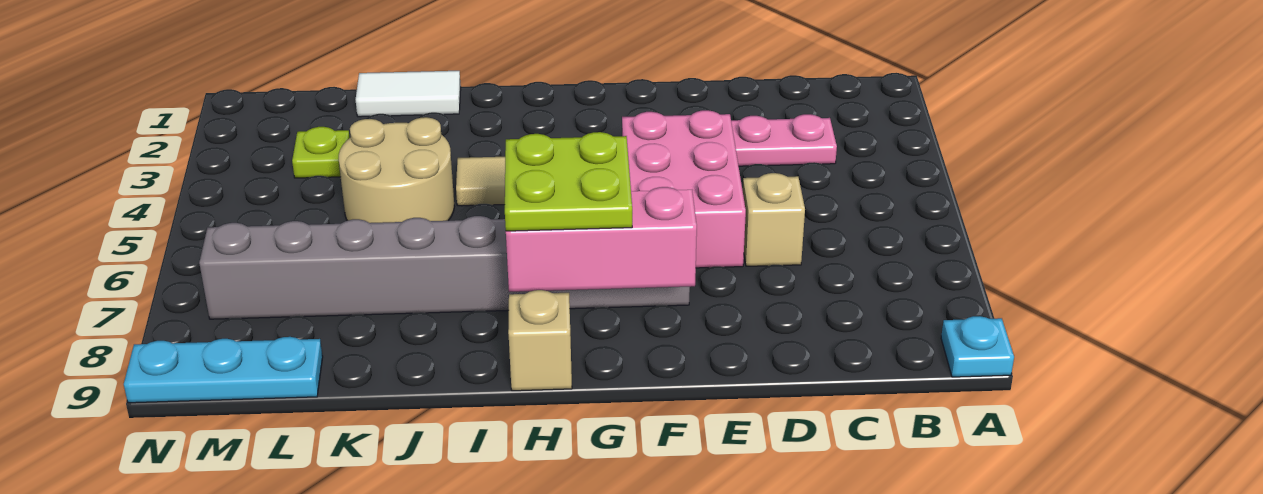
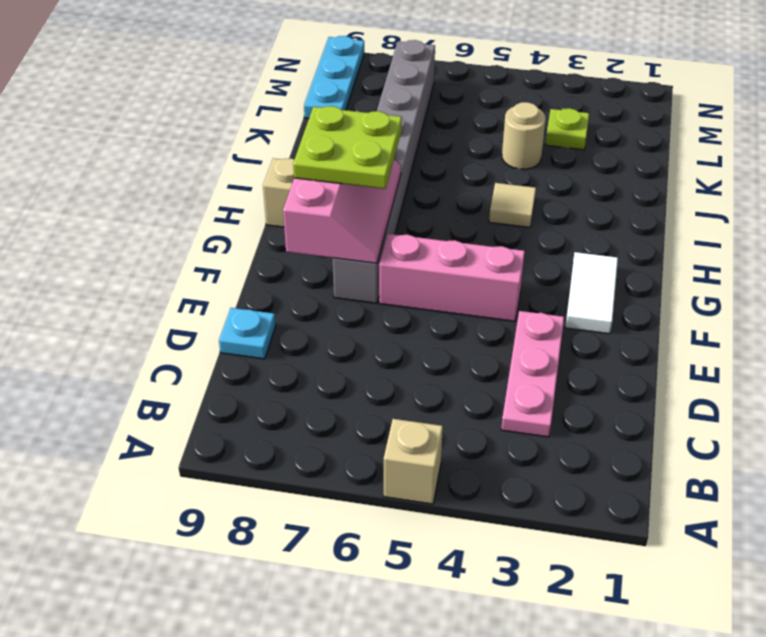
cyan plate A9 level 1 -> cyan plate D9 level 1
tan brick D6 level 1 -> tan brick A5 level 1
pink brick E4:F6 level 1 -> pink brick F4:F6 level 1
white tile J1:K1 level 1 -> white tile F2:G2 level 1
tan round brick J4:K5 level 1 -> tan round brick K4 level 1

